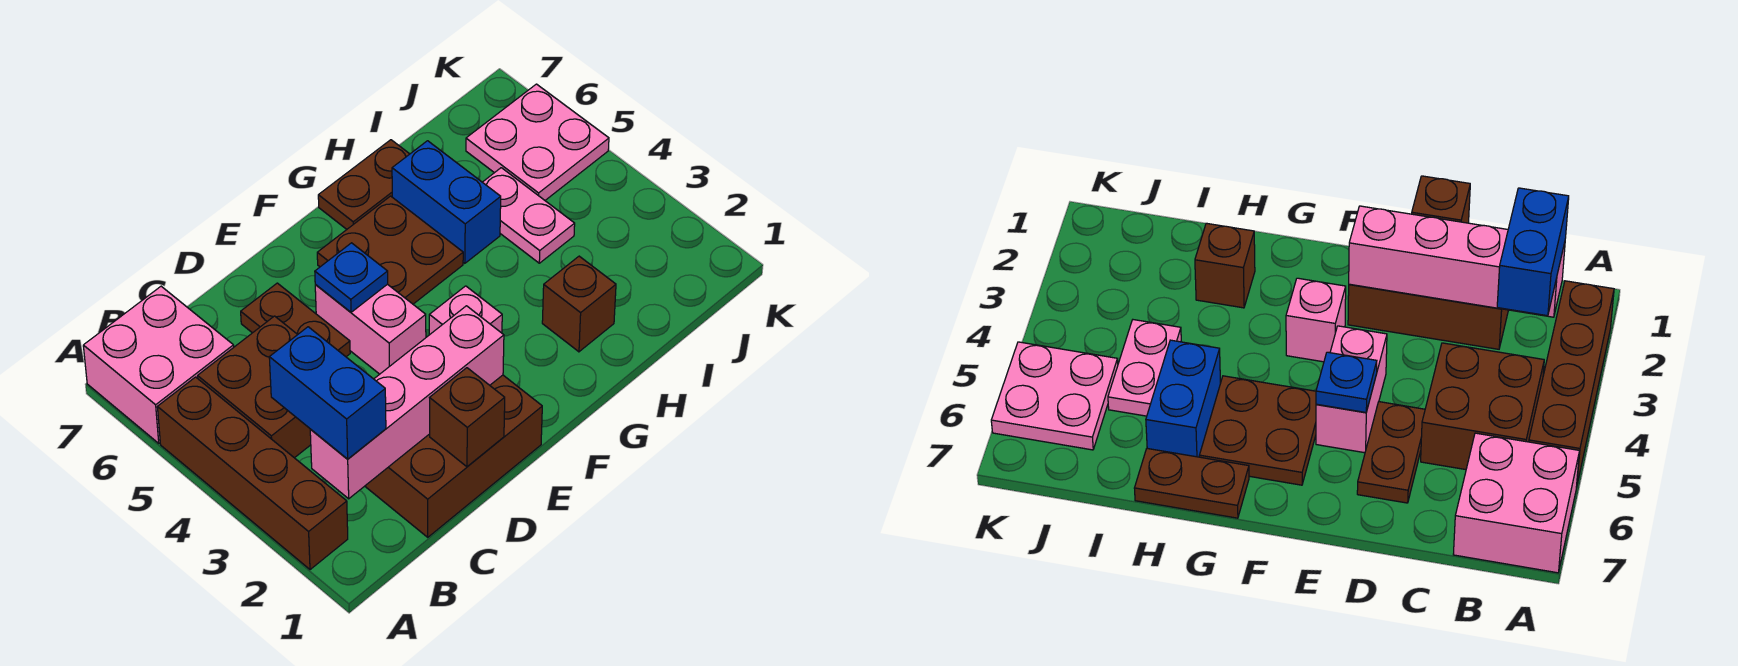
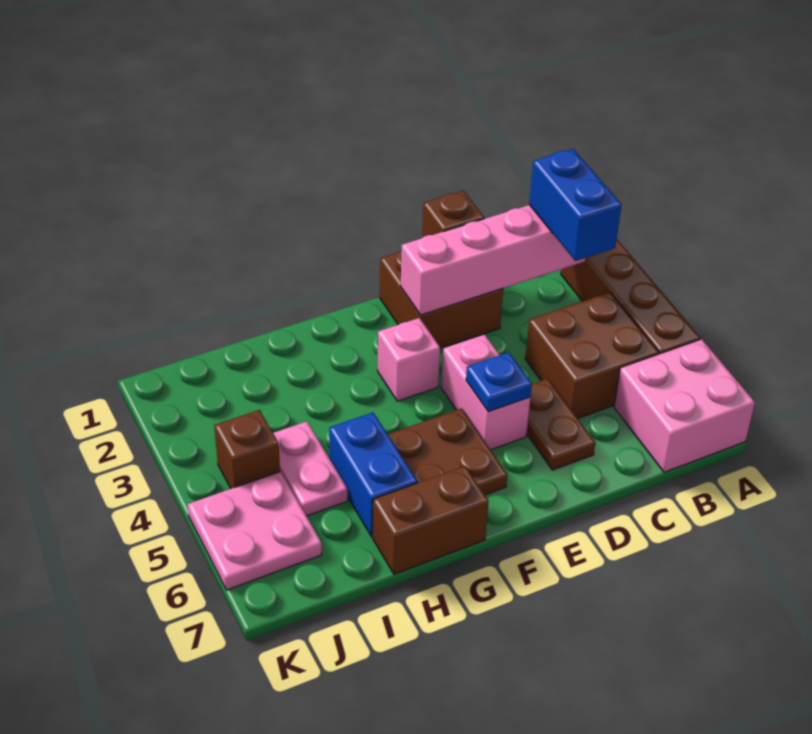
brown brick C1:E2 level 1 -> brown brick D1:E2 level 1
brown plate G7:H7 level 1 -> brown brick G7:H7 level 1
brown brick H2 level 1 -> brown brick J4 level 1

